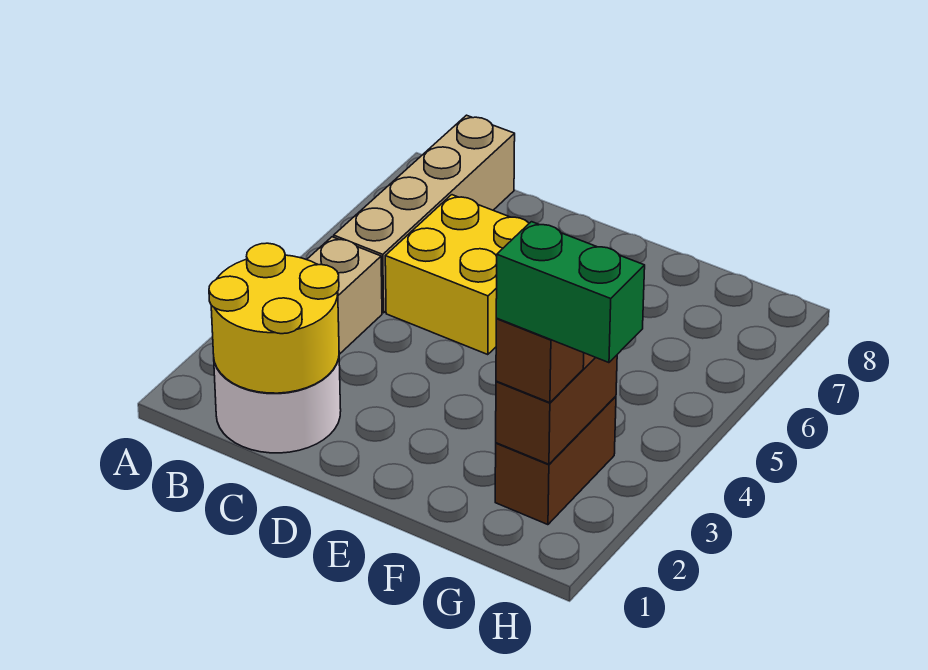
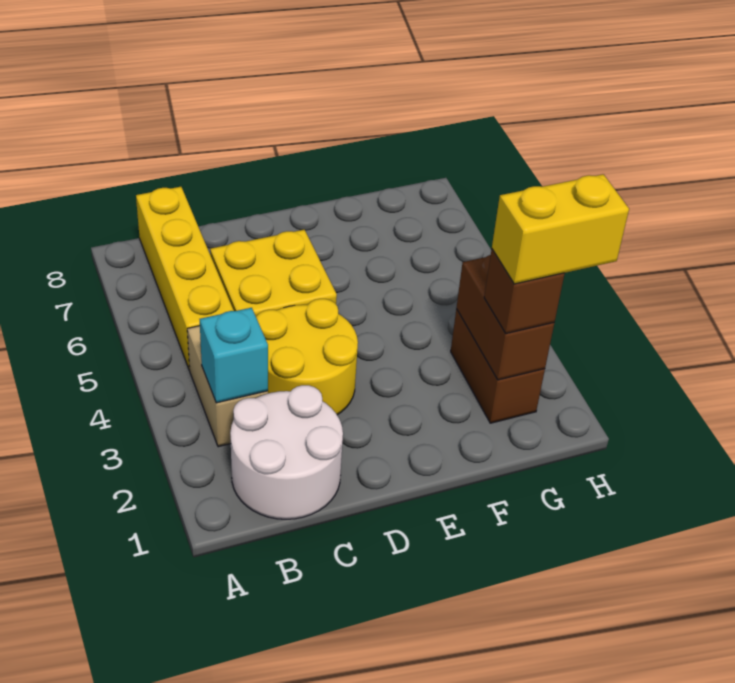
yellow round brick B1:C2 level 2 -> yellow round brick C3:D4 level 1
none -> cyan brick B3 level 2
tan brick B5:B8 level 1 -> yellow brick B5:B8 level 1
green brick G2:H2 level 4 -> yellow brick G2:H2 level 4

